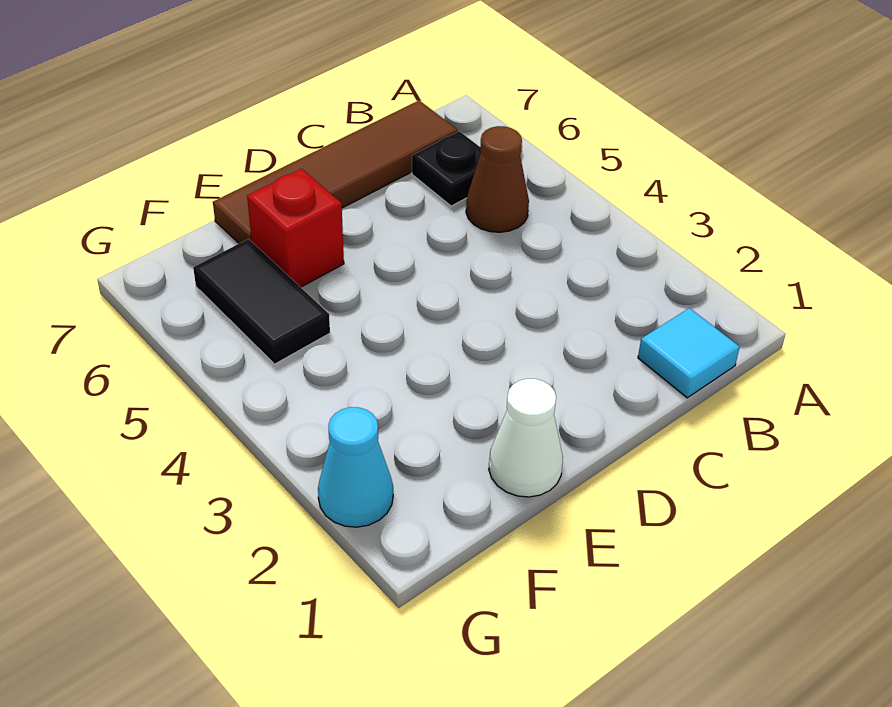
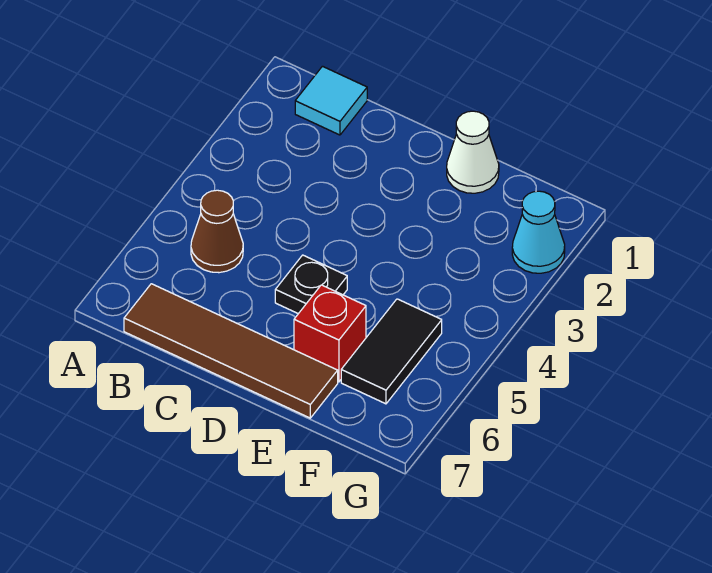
black plate B6 level 1 -> black plate D5 level 1

